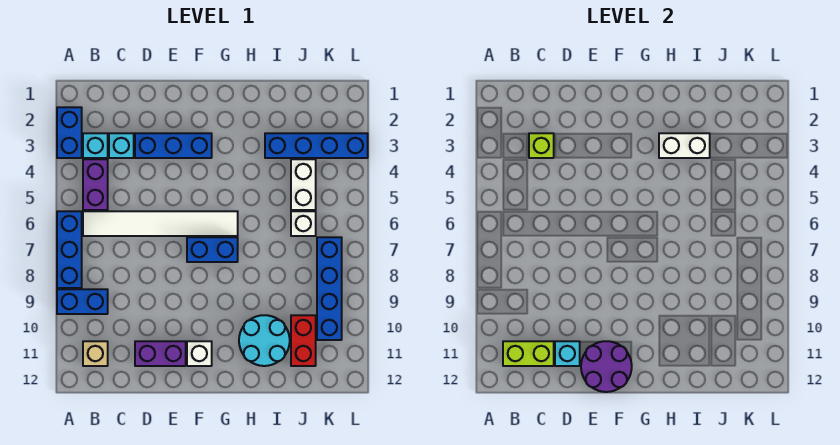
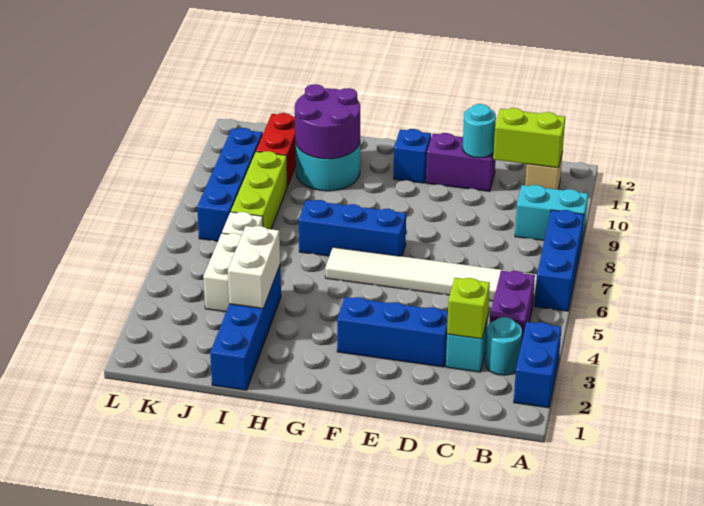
blue brick A9:B9 level 1 -> cyan brick A9:B9 level 1
cyan brick B3 level 1 -> cyan round brick B3 level 1
cyan brick D11 level 2 -> cyan round brick D11 level 2
purple round brick E11:F12 level 2 -> purple round brick H10:I11 level 2
blue brick F7:G7 level 1 -> blue brick F7:H7 level 1
white brick F11 level 1 -> blue brick F11 level 1
white brick H3:I3 level 2 -> white brick I3:I4 level 2
blue brick I3:L3 level 1 -> blue brick I1:I4 level 1
none -> lime brick J7:J9 level 1

